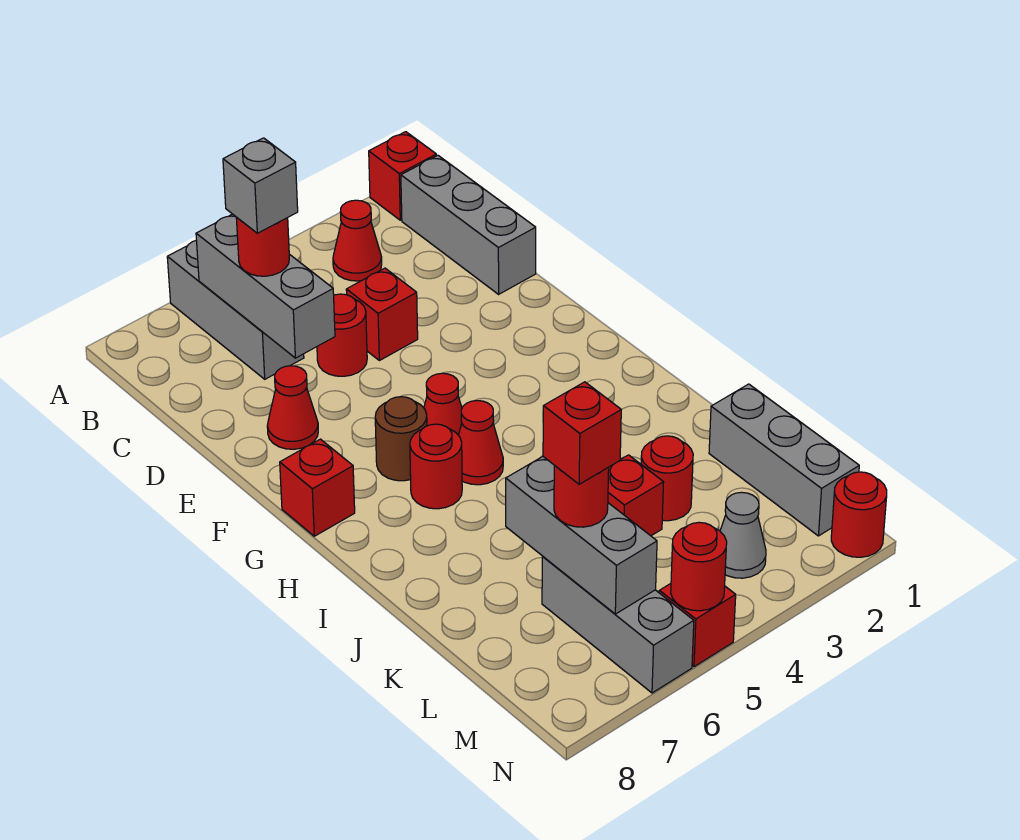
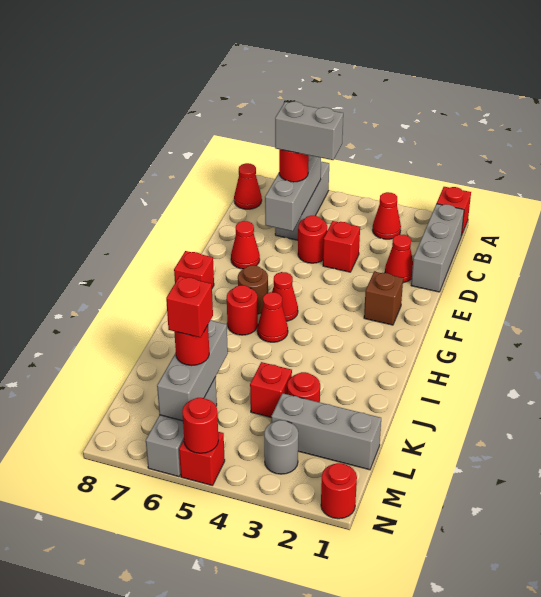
none -> red cone B8 level 1
grey brick C6 level 4 -> grey brick C5:C6 level 4
none -> red cone D2 level 1
none -> brown brick F2 level 1
grey brick K1:M1 level 1 -> grey brick L1:L3 level 1
grey cone M3 level 1 -> grey round brick M3 level 1

